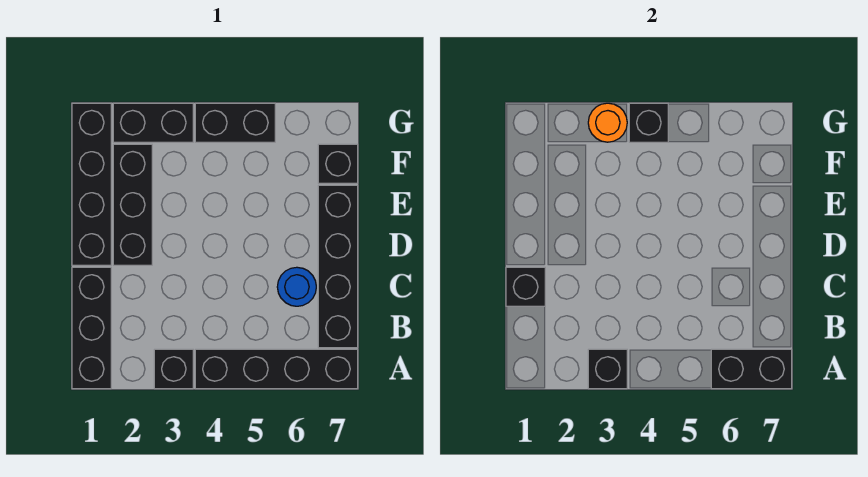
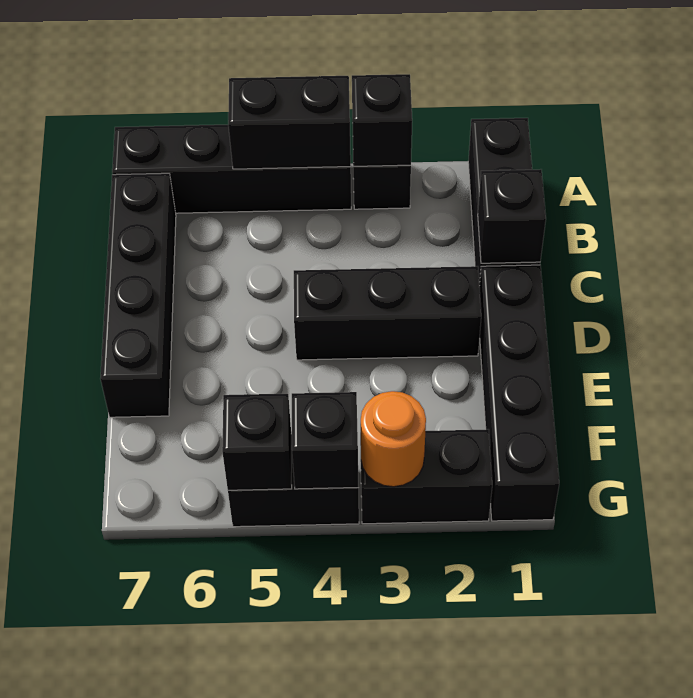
black brick A6:A7 level 2 -> black brick A4:A5 level 2
blue round brick C6 level 1 -> none
black brick D2:F2 level 1 -> black brick D2:D4 level 1
black brick F7 level 1 -> black brick G5 level 2

